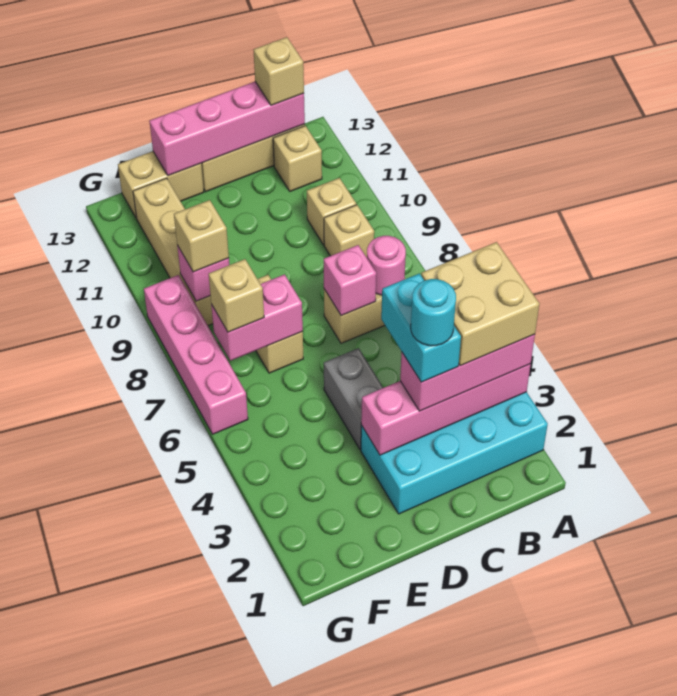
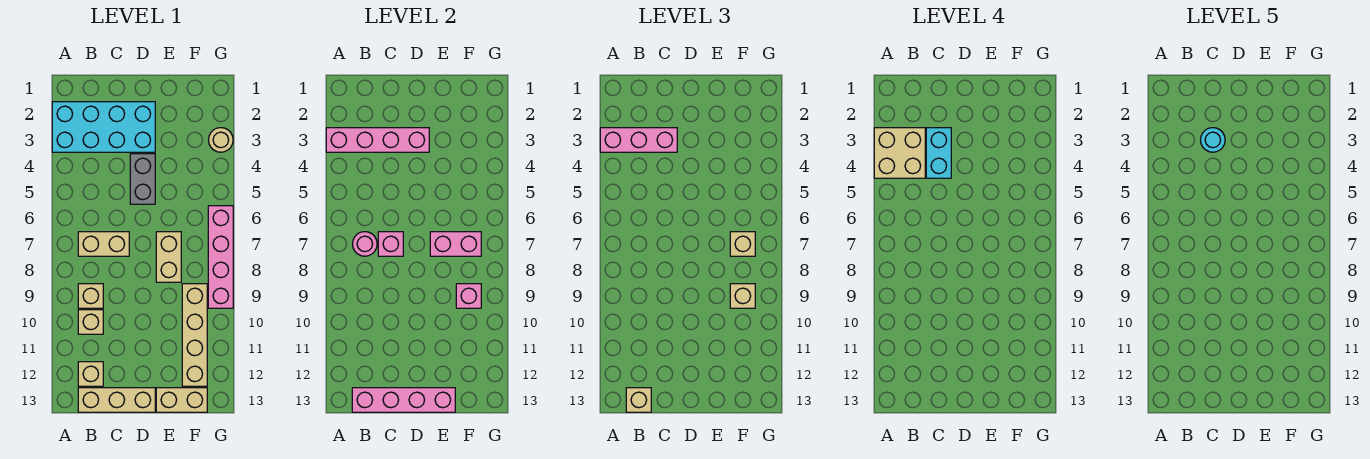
none -> tan round brick G3 level 1

